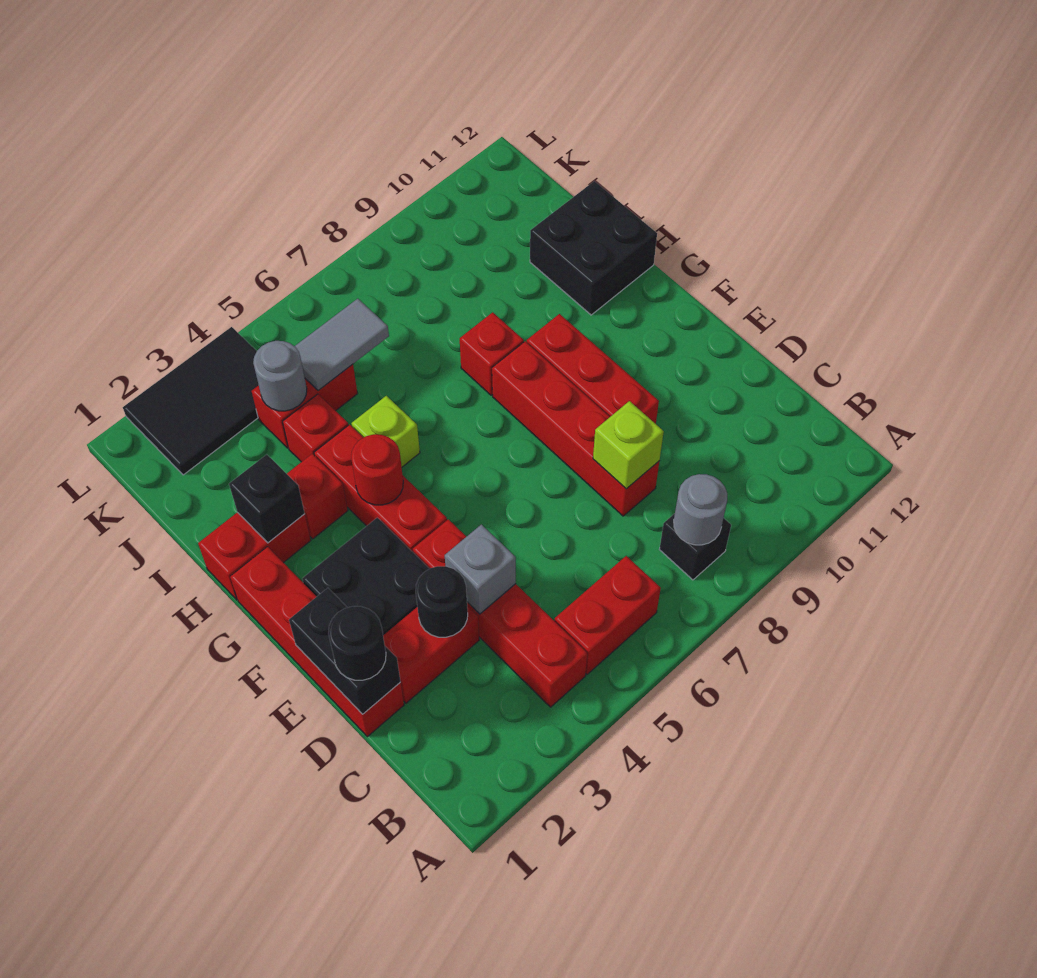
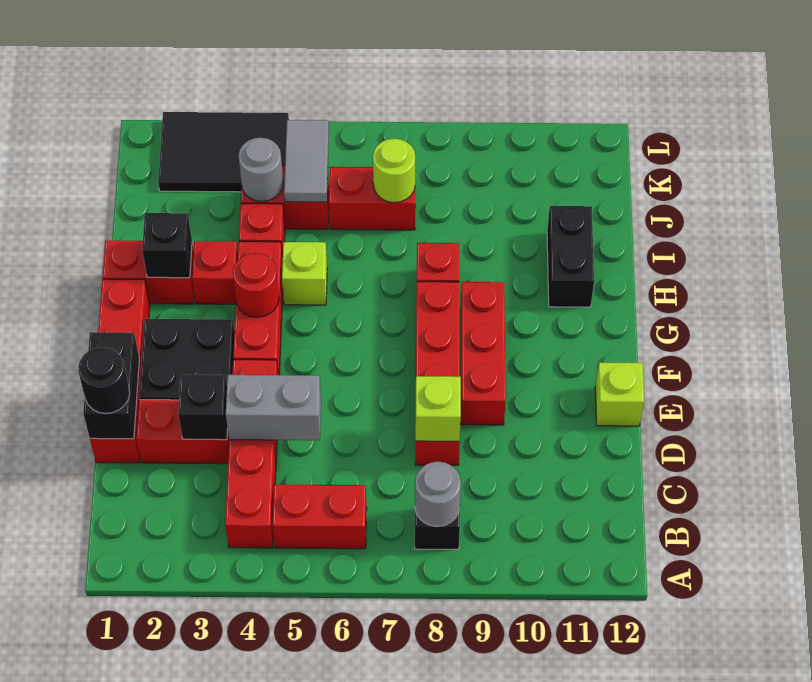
black round brick D3 level 2 -> black brick D3 level 2
grey brick D4 level 2 -> grey brick D4:D5 level 2
none -> lime brick E12 level 1
black brick H11:I12 level 1 -> black brick H11:I11 level 1
grey tile J5:J6 level 2 -> grey tile J5:K5 level 2
none -> red brick J6:J7 level 1
none -> lime round brick J7 level 2

